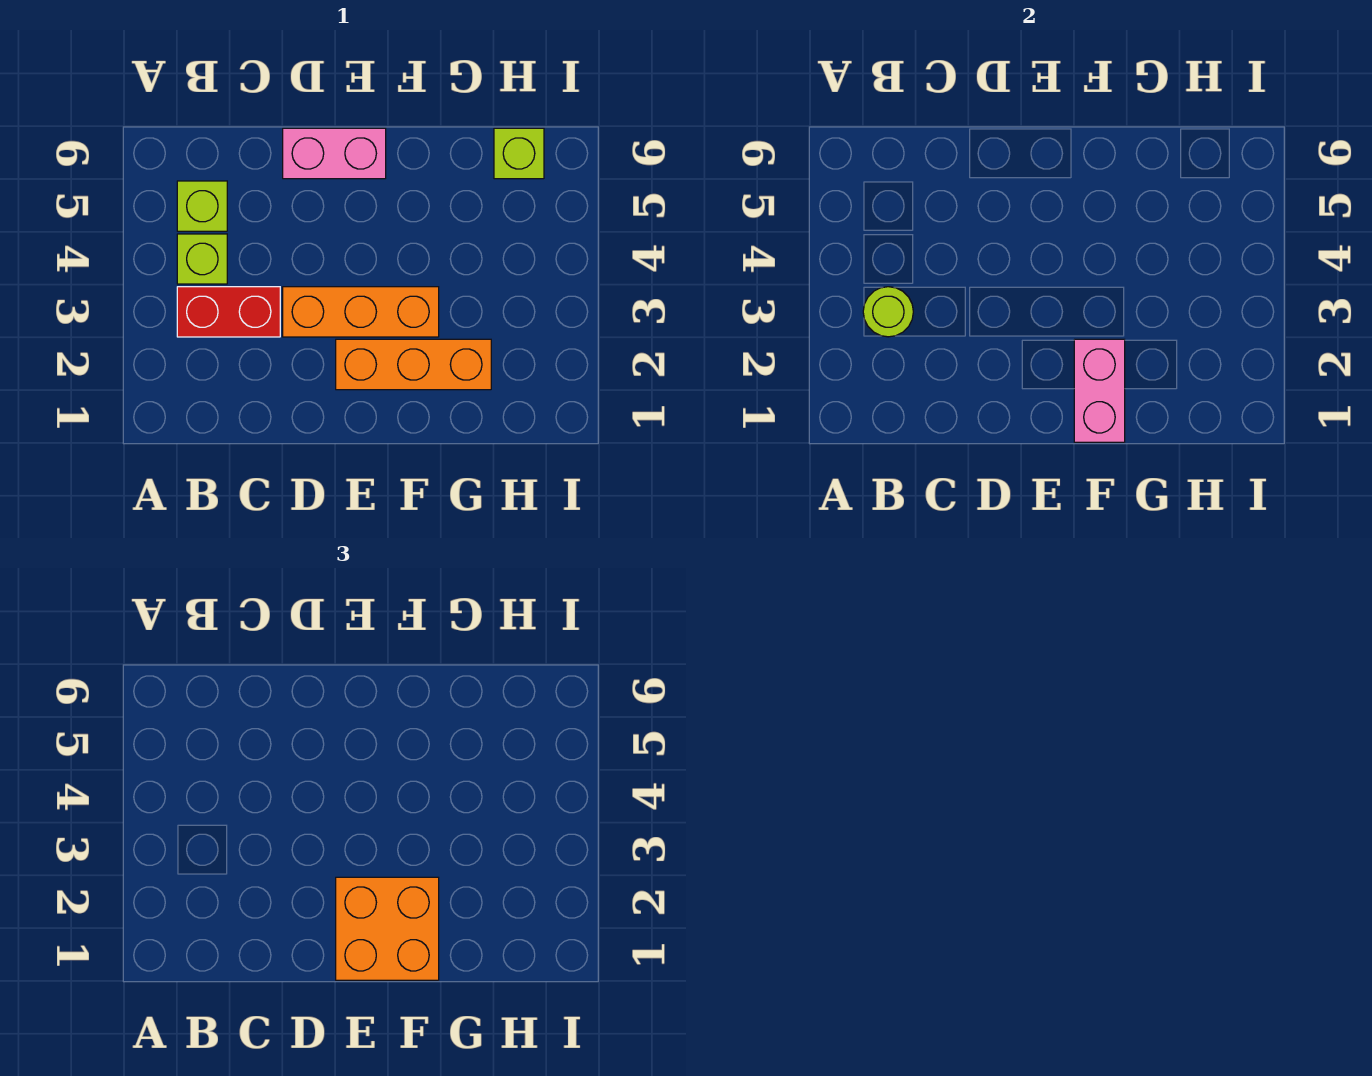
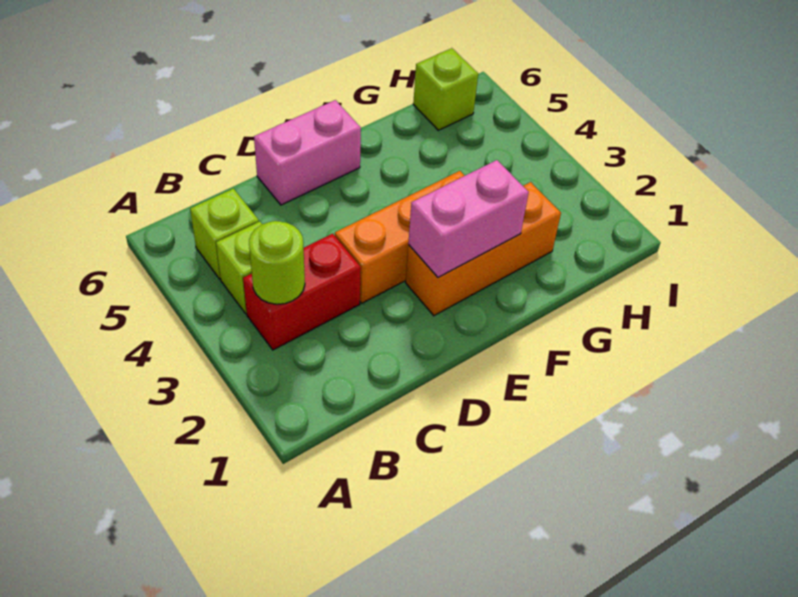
orange brick E1:F2 level 3 -> none
pink brick F1:F2 level 2 -> pink brick E2:F2 level 2

